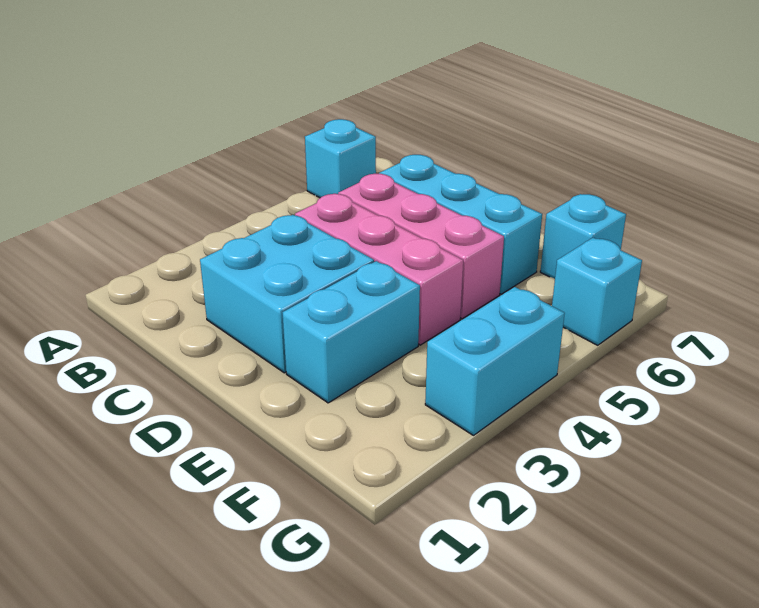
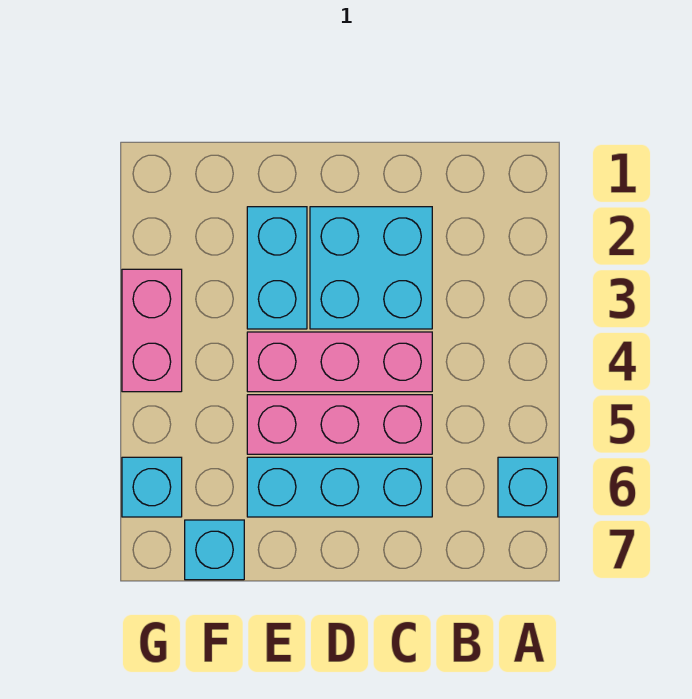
cyan brick G3:G4 level 1 -> pink brick G3:G4 level 1

